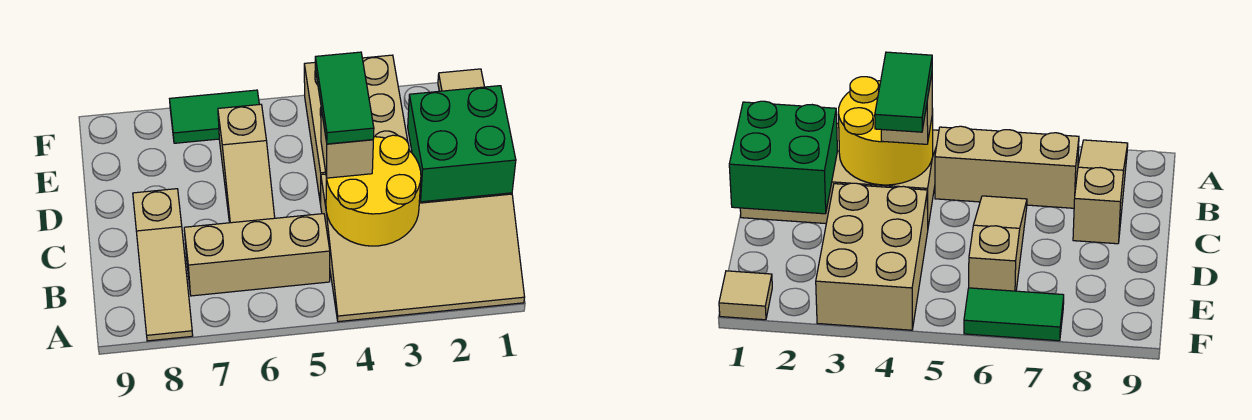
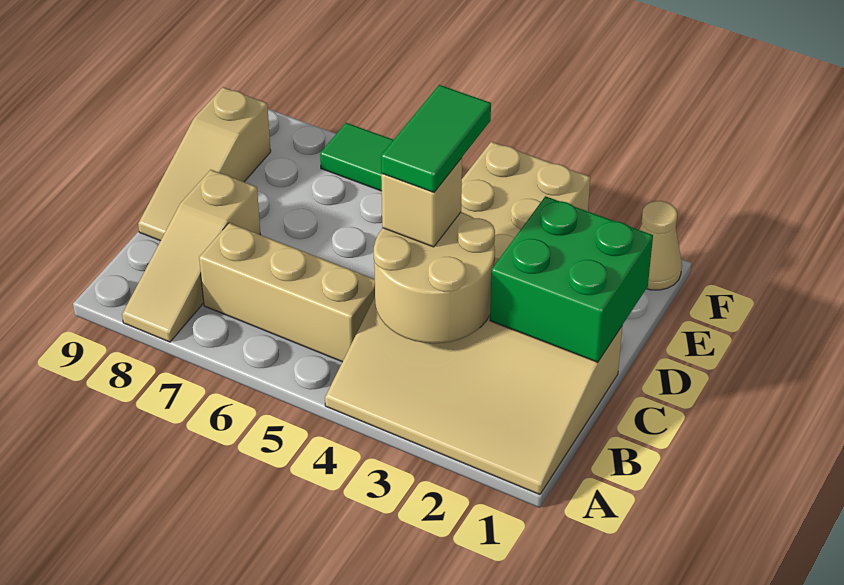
yellow round brick B3:C4 level 2 -> tan round brick B3:C4 level 2
tan slope C6:E6 level 1 top E -> tan slope C9:E9 level 1 top E
tan tile F1 level 1 -> tan cone F1 level 1

